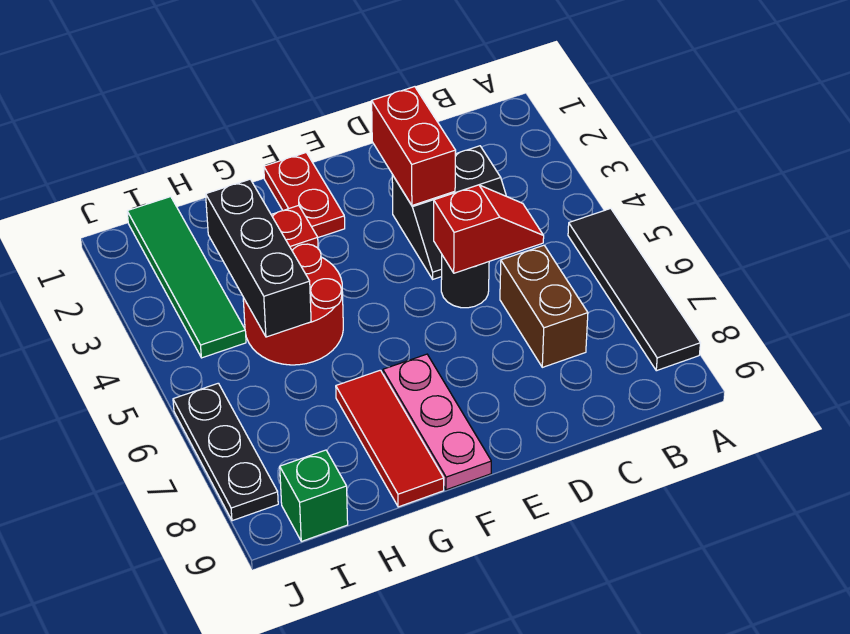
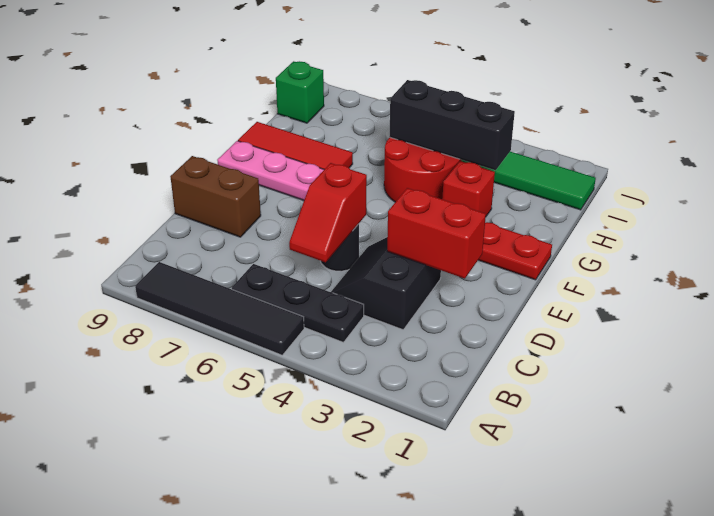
brown brick C6:C7 level 1 -> brown brick D8:D9 level 1
black plate J6:J8 level 1 -> black plate B4:B6 level 1

